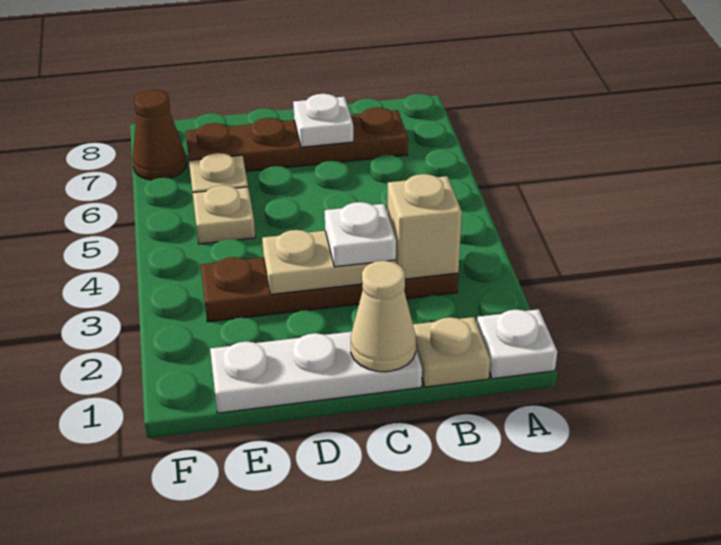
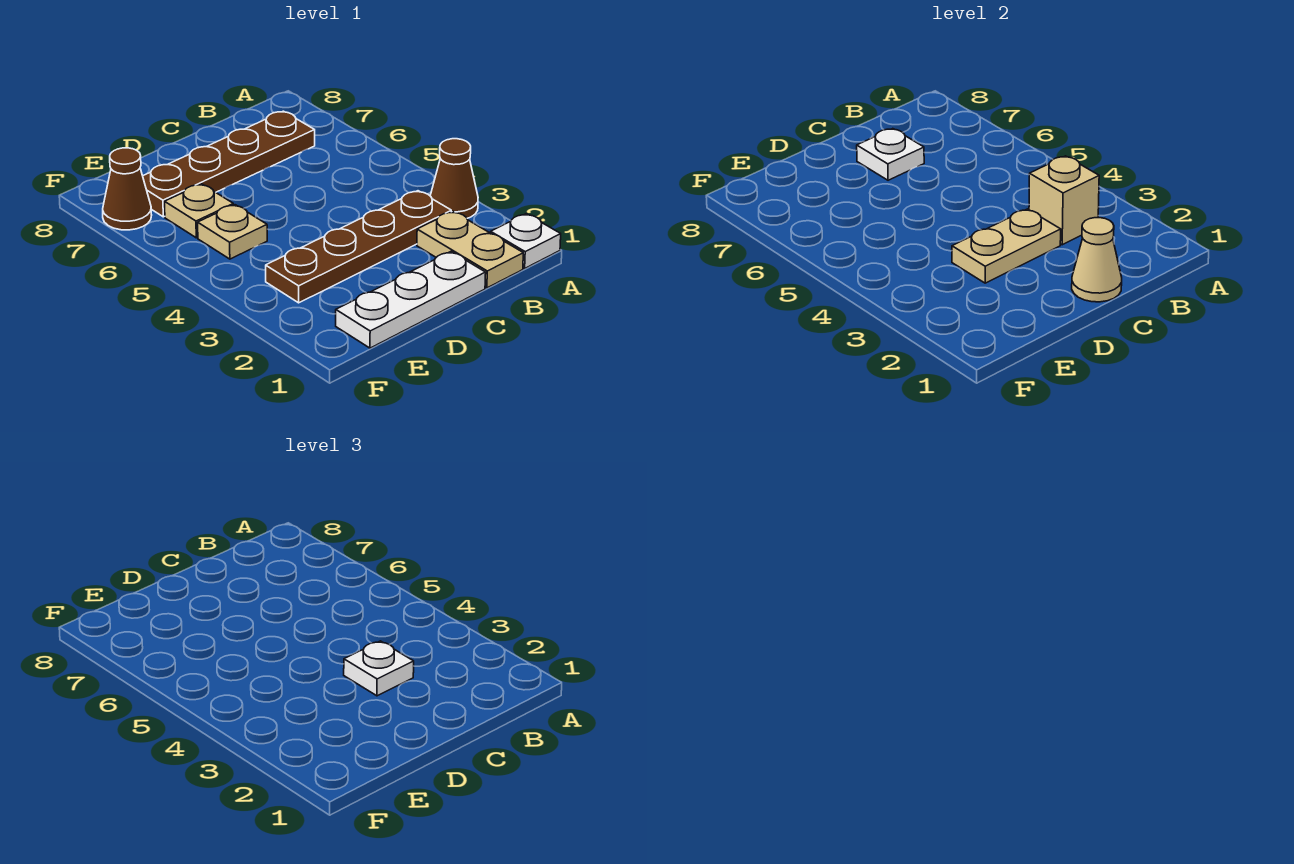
none -> brown cone A3 level 1
tan plate B1 level 1 -> tan plate B1:B2 level 1

